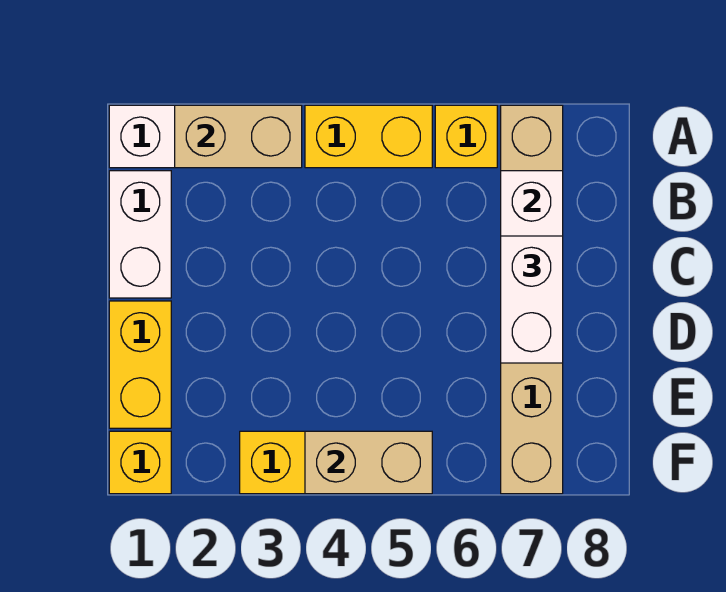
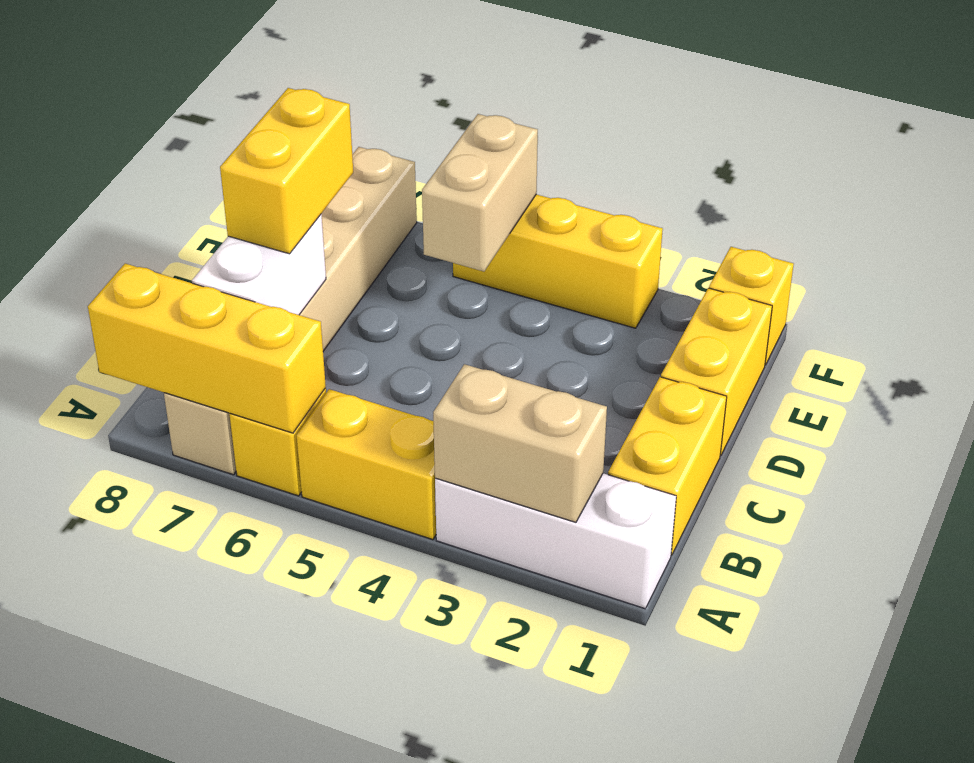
none -> yellow brick A6:A8 level 2
white brick B1:C1 level 1 -> yellow brick B1:C1 level 1
white brick C7:D7 level 3 -> yellow brick C7:D7 level 3
tan brick F4:F5 level 2 -> tan brick E5:F5 level 2

